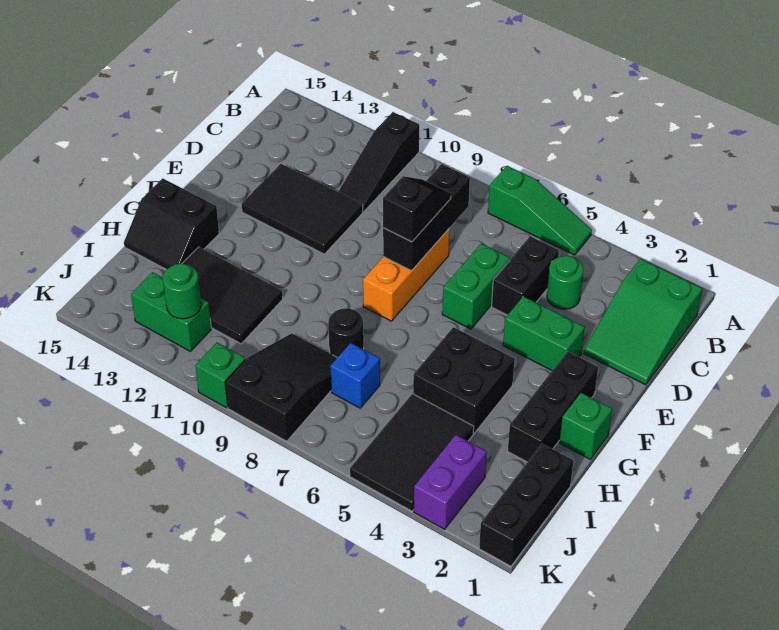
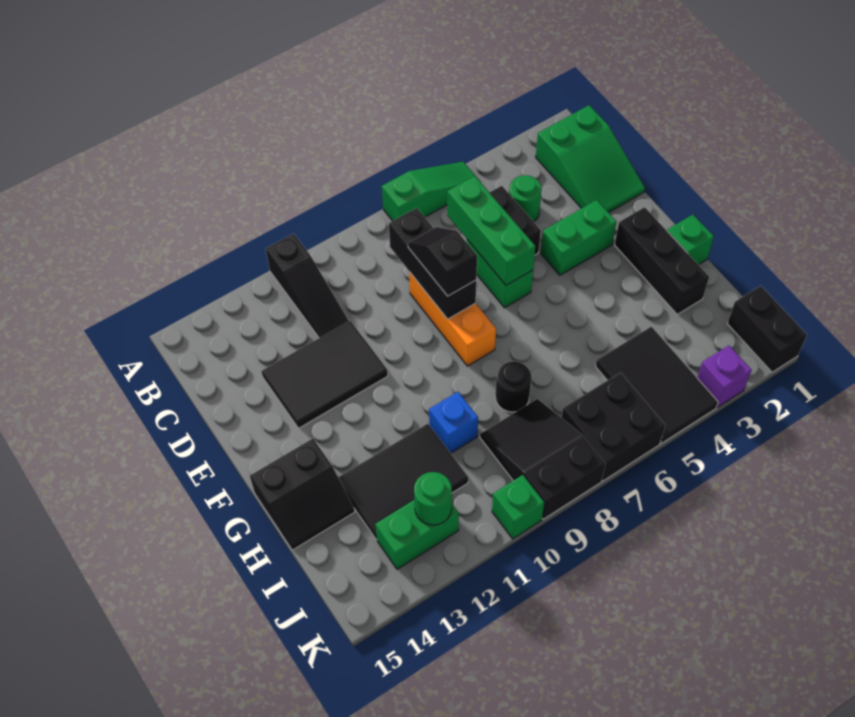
none -> green brick C6:E6 level 2
black brick G4:H5 level 1 -> black brick J6:K7 level 1
black brick I1:K1 level 1 -> black brick J1:K1 level 1
blue brick I7 level 1 -> blue brick H10 level 1
purple brick J3:K3 level 1 -> purple brick K3 level 1

